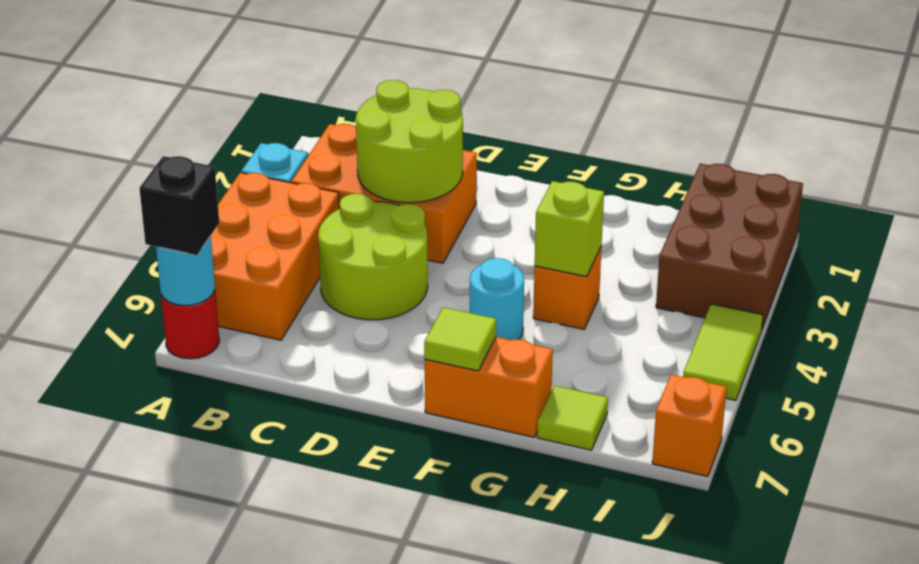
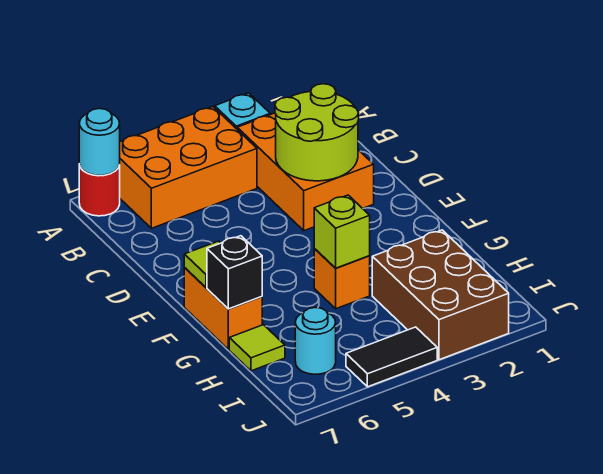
black brick A7 level 3 -> black brick G7 level 2
lime round brick C4:D5 level 1 -> none
cyan round brick F5 level 1 -> cyan round brick I6 level 1
brown brick I1:J3 level 1 -> brown brick H2:J3 level 1
lime tile J4:J5 level 1 -> black tile J4:J5 level 1
orange brick J7 level 1 -> none

